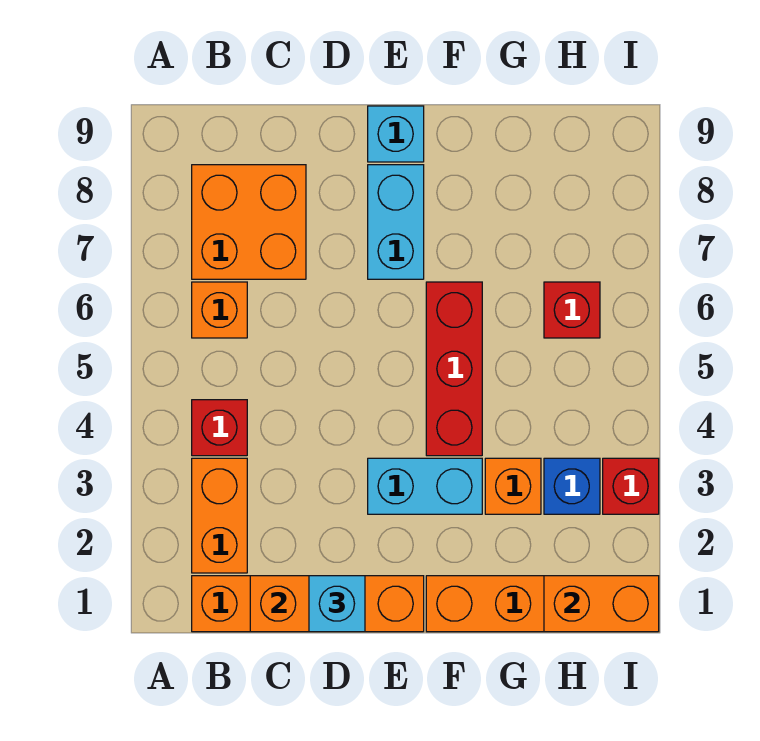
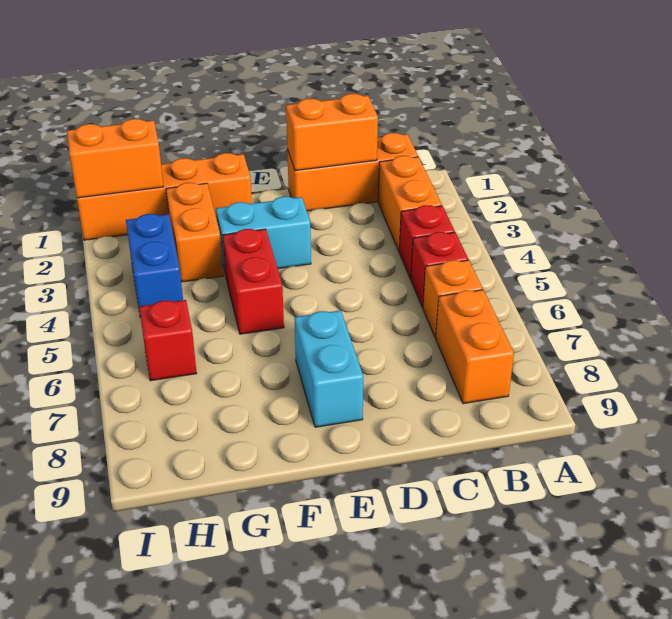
orange brick B1:E1 level 1 -> orange brick B1:D1 level 1
orange brick B7:C8 level 1 -> orange brick B7:B8 level 1
cyan brick D1 level 3 -> none
cyan brick E9 level 1 -> none
red brick F4:F6 level 1 -> red brick F4:F5 level 1
orange brick G3 level 1 -> orange brick G2:G3 level 1
blue brick H3 level 1 -> blue brick H3:H4 level 1
red brick I3 level 1 -> red brick B5 level 1

